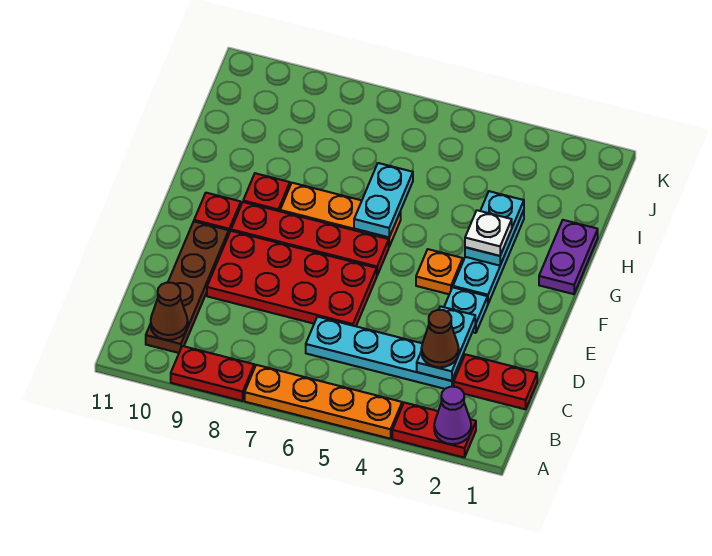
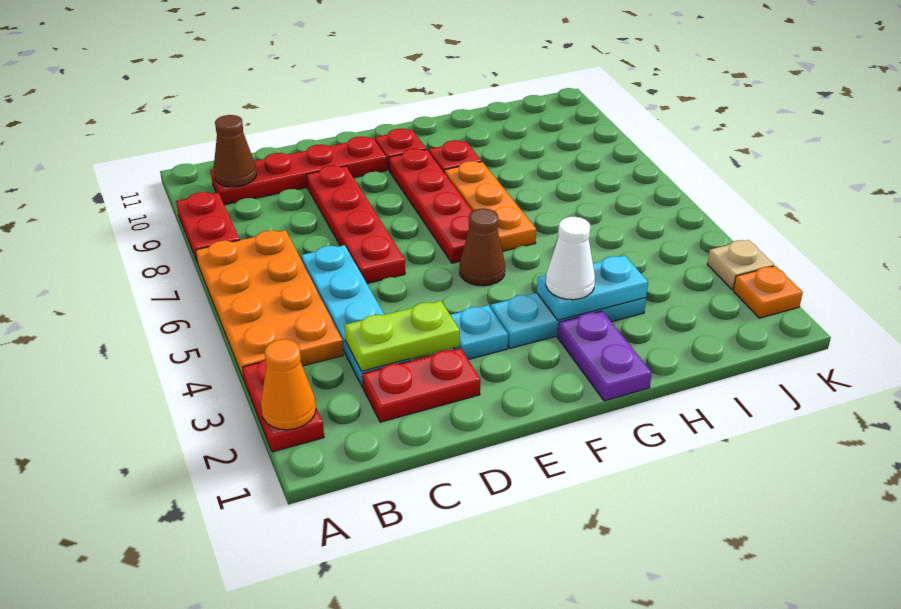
purple cone A2 level 2 -> orange cone A2 level 2
orange plate A4:A7 level 1 -> orange plate A4:B7 level 1
brown plate B10:E10 level 1 -> red plate B10:E10 level 1
red plate C1:C2 level 1 -> red plate C2:D2 level 1
cyan plate C3:D3 level 2 -> lime plate C3:D3 level 2
brown cone C3 level 3 -> brown cone F5 level 1
red plate D6:E9 level 1 -> red plate D6:D9 level 1
orange plate F4 level 1 -> orange plate K2 level 1
purple plate G1:H1 level 1 -> purple plate G1:G2 level 1
white plate G3 level 3 -> white cone G3 level 3
cyan plate G6:H6 level 2 -> none
none -> tan plate K3 level 1

